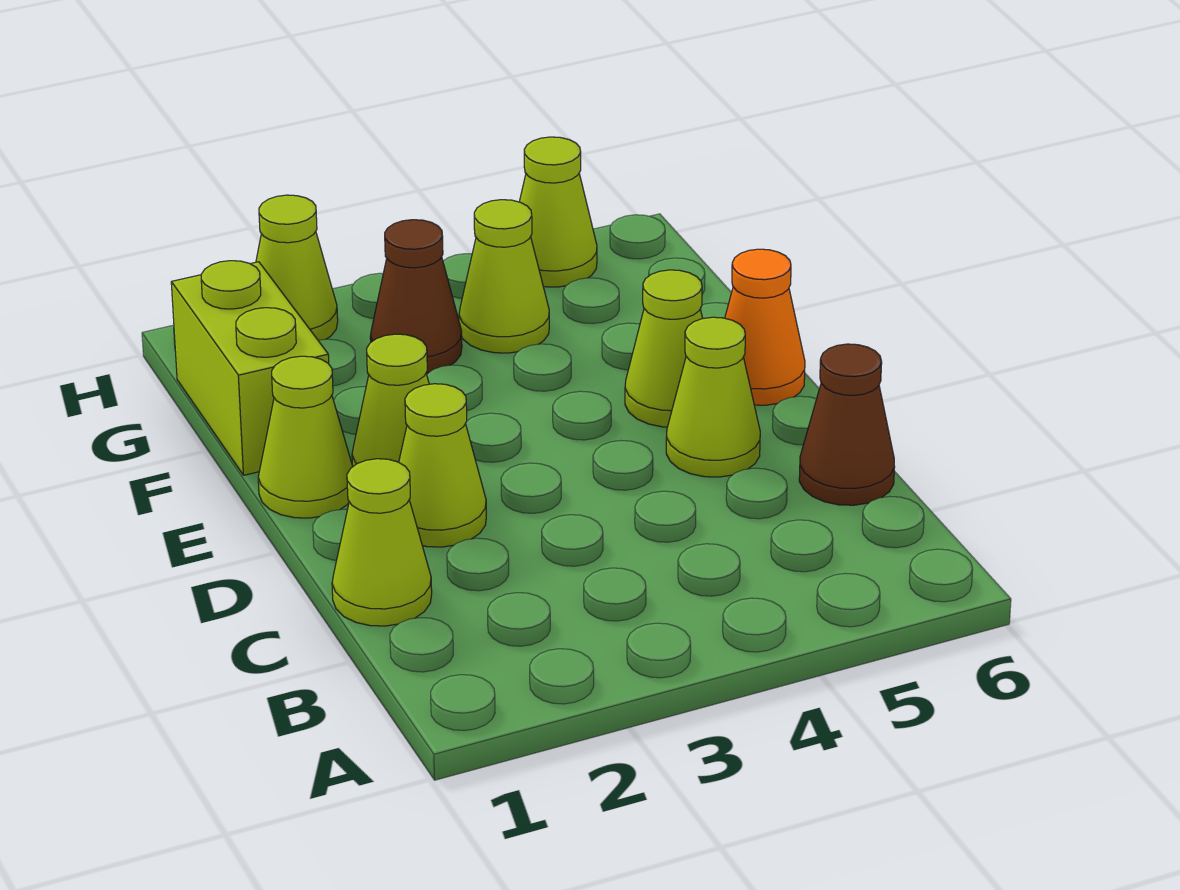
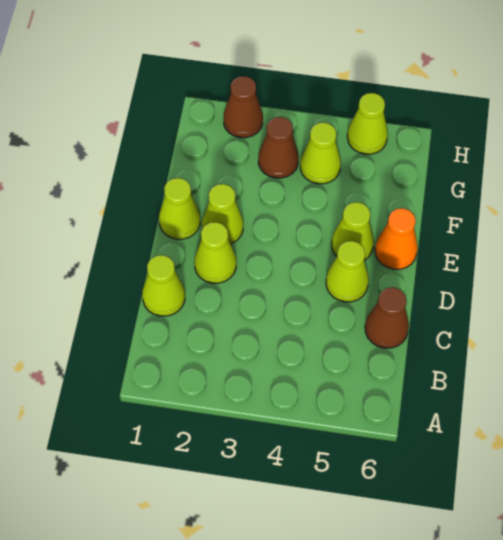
lime brick F1:G1 level 1 -> none
lime cone H2 level 1 -> brown cone H2 level 1

